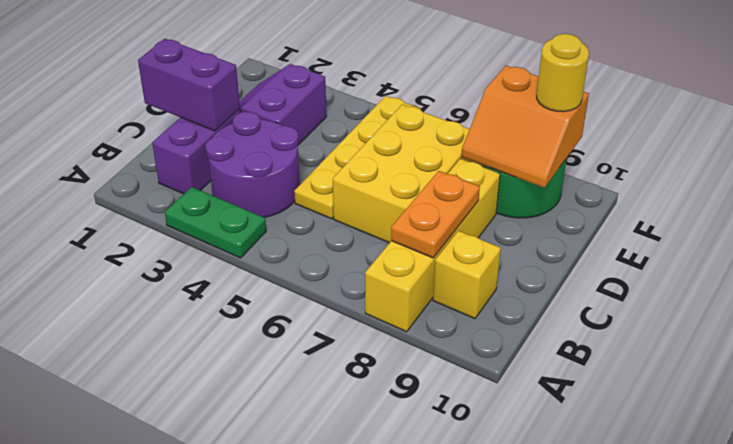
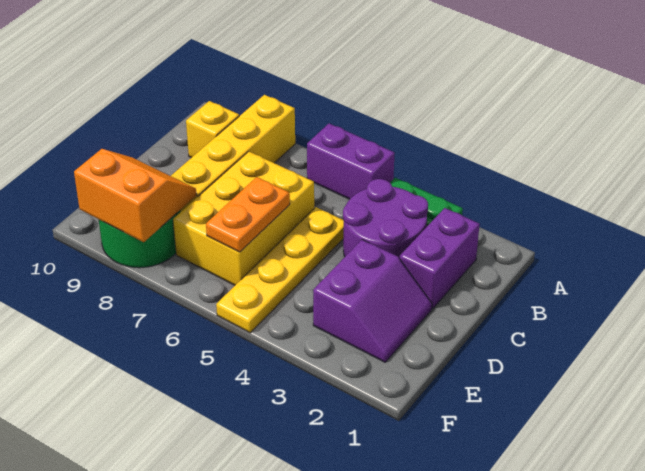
orange plate B8:C8 level 2 -> orange plate D6:E6 level 2
purple brick C1:C2 level 2 -> purple brick A5:A6 level 1
yellow round brick F9 level 3 -> none

